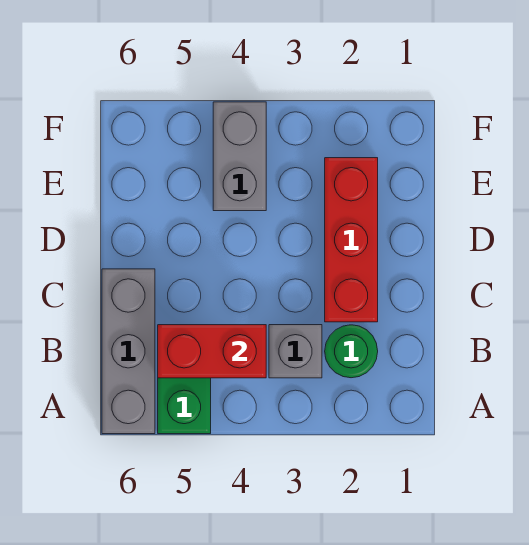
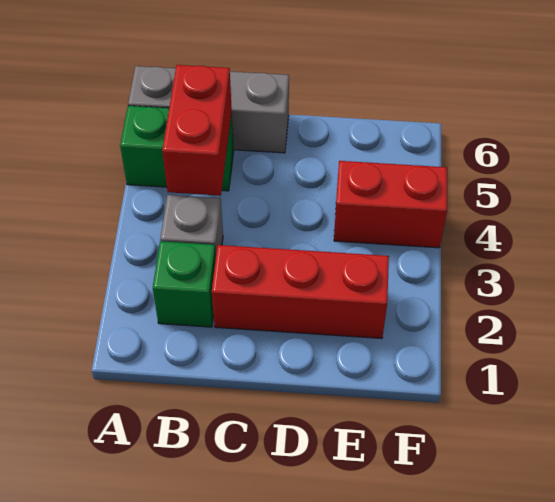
green round brick B2 level 1 -> green brick B2 level 1
grey brick E4:F4 level 1 -> red brick E4:F4 level 1

